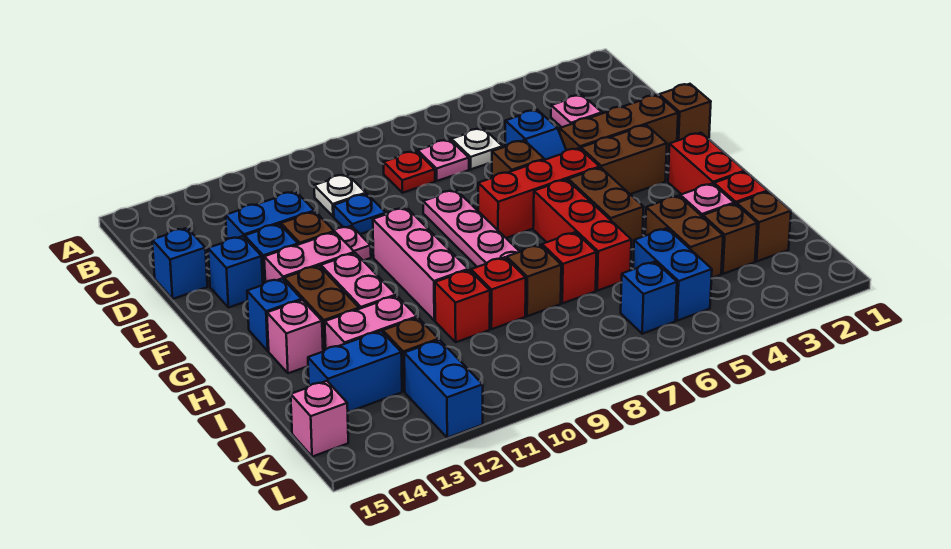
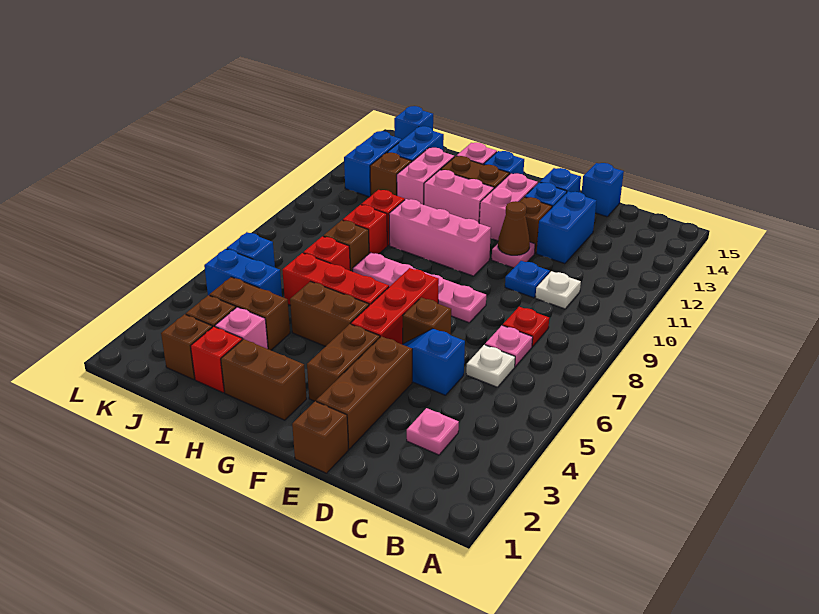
none -> brown cone E11 level 2
red brick G2:H2 level 1 -> brown brick G2:H2 level 1
blue brick K12:L12 level 1 -> blue brick K12:K13 level 1
pink brick K15 level 1 -> blue brick K15 level 1

